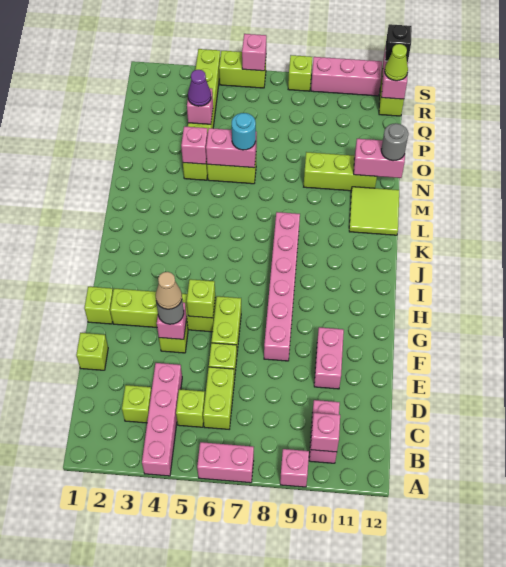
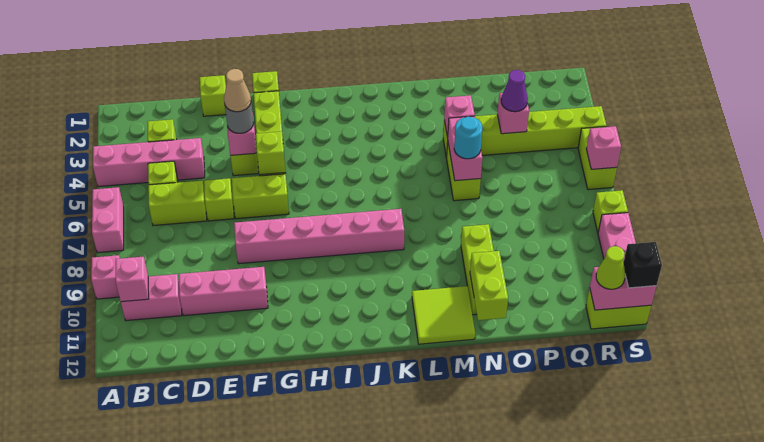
pink brick E10:F10 level 1 -> pink brick D10:F10 level 1
pink brick N11:N12 level 2 -> lime brick N11:N12 level 2
grey round brick N12 level 3 -> none

